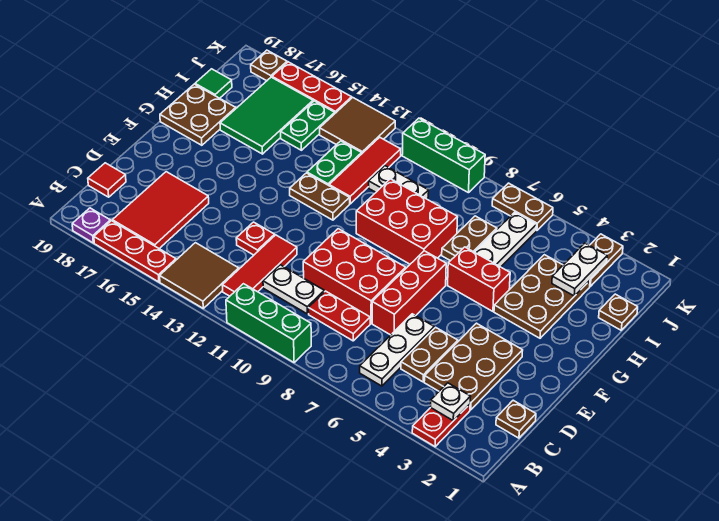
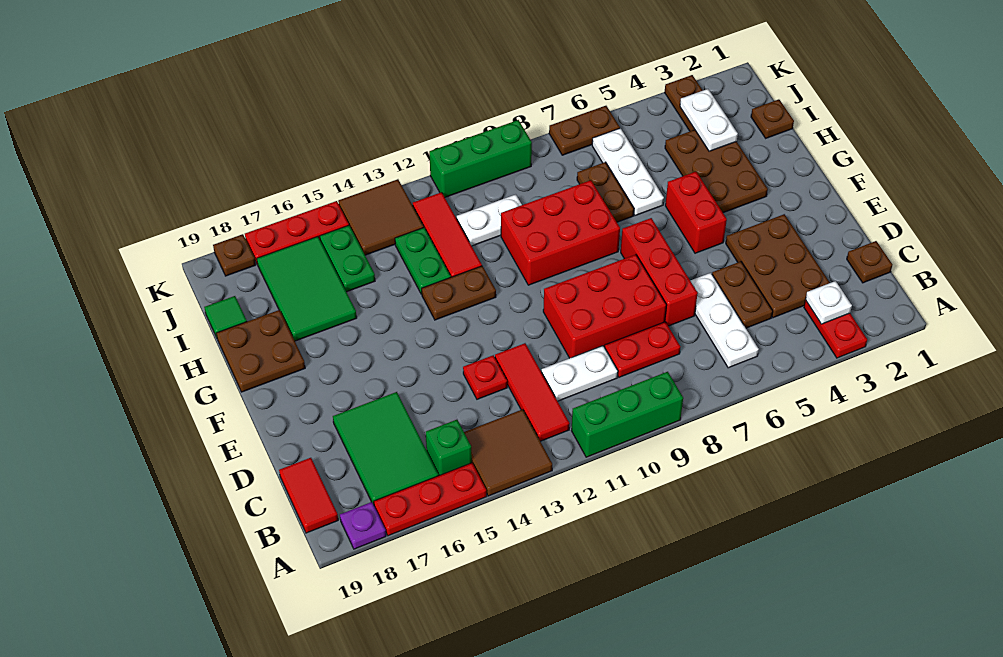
none -> green brick B15 level 1
red tile B16:D17 level 1 -> green tile B16:D17 level 1
red tile C19 level 1 -> red tile B19:C19 level 1
red brick G5:G6 level 1 -> red brick F5:G5 level 1

